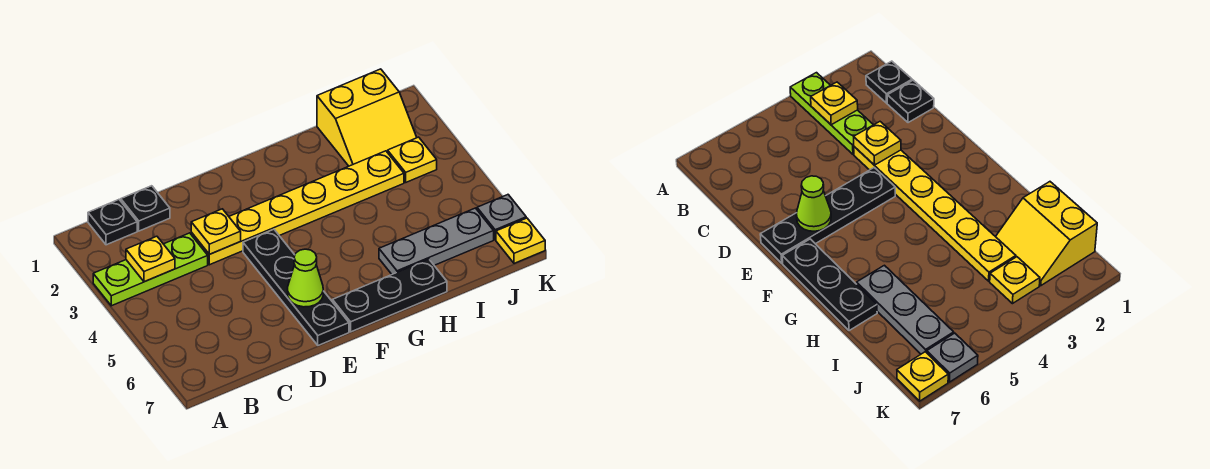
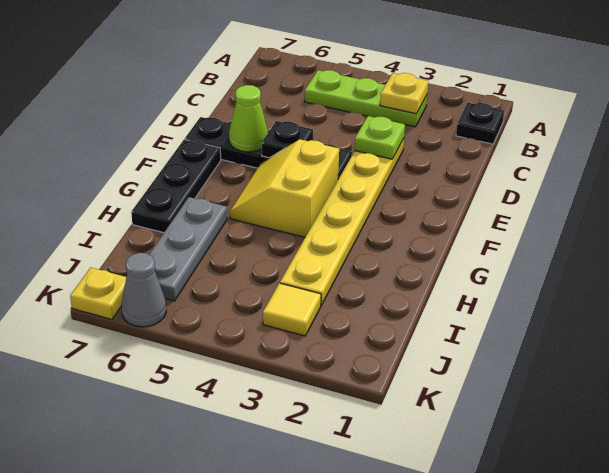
lime plate A3:C3 level 1 -> lime plate B3:B5 level 1
black plate C1 level 1 -> black plate E5 level 2
yellow plate D3 level 2 -> lime plate D3 level 2
yellow slope I1:J2 level 1 top 1 -> yellow slope F4:G5 level 1 top 4
yellow plate J3 level 1 -> yellow tile J3 level 1
grey plate K6 level 1 -> grey cone K6 level 1

